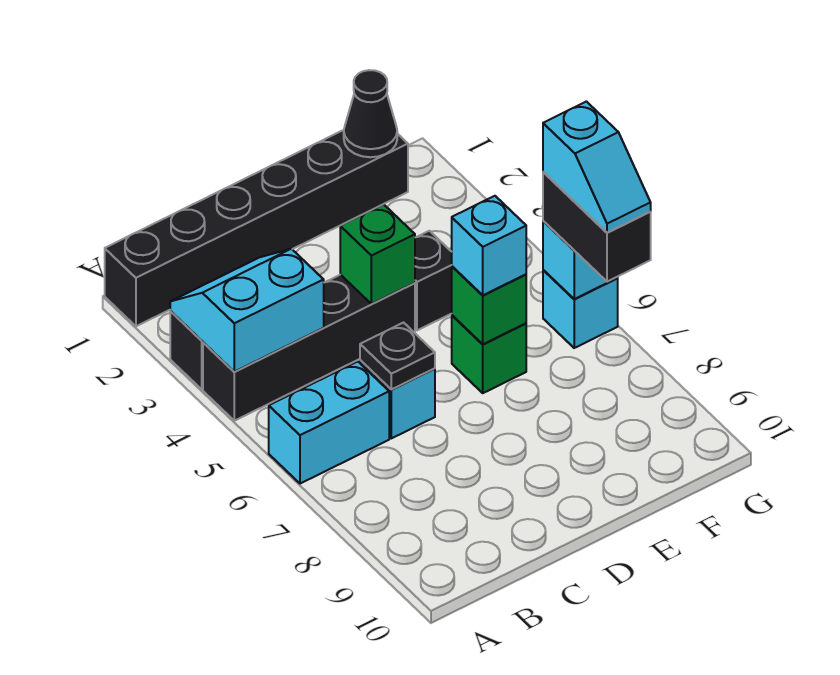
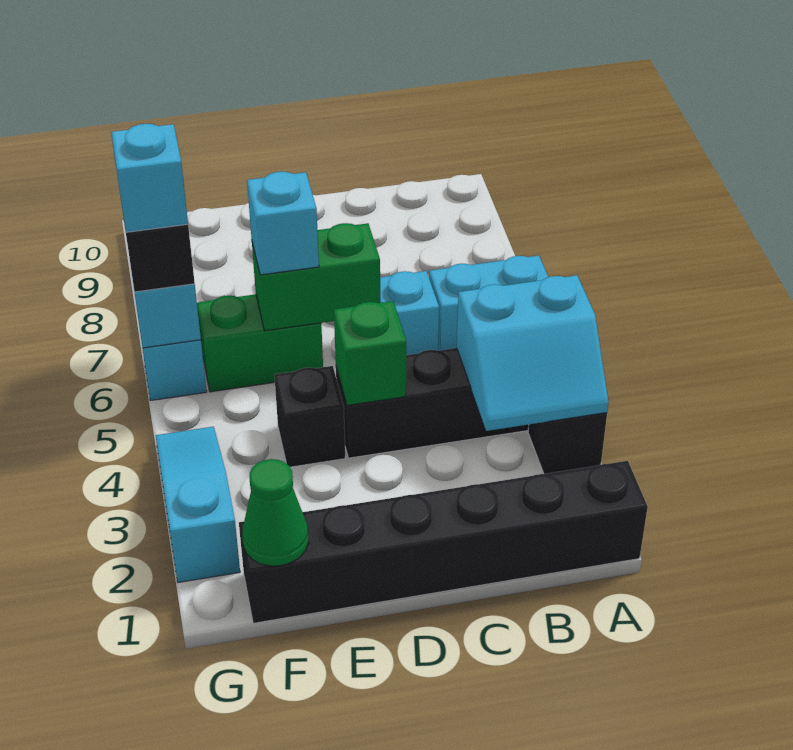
black plate C6 level 2 -> none
green brick E6 level 1 -> green brick E6:F6 level 1
green brick E6 level 2 -> green brick D6:E6 level 2
black cone F1 level 2 -> green cone F1 level 2
none -> cyan slope G2:G4 level 1 top 2

